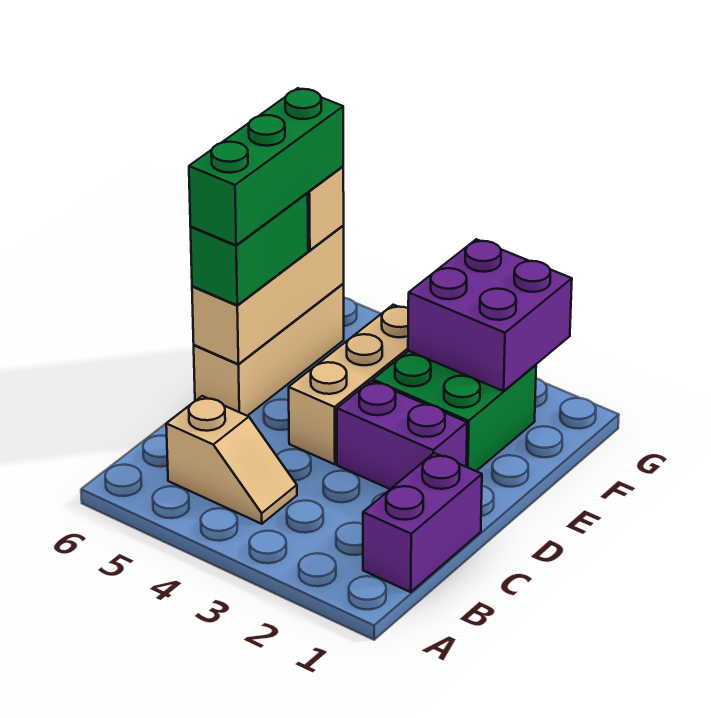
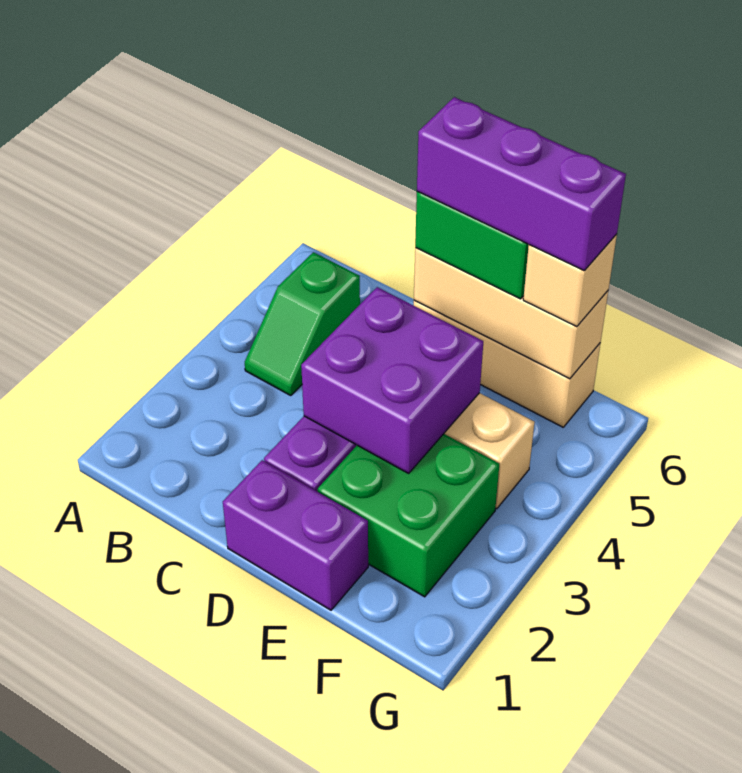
purple brick B1:C1 level 1 -> purple brick D1:E1 level 1
tan slope B4:B5 level 1 top 5 -> green slope B4:B5 level 1 top 5
green brick D6:F6 level 4 -> purple brick D6:F6 level 4
purple brick F2:G3 level 2 -> purple brick D3:E4 level 2

